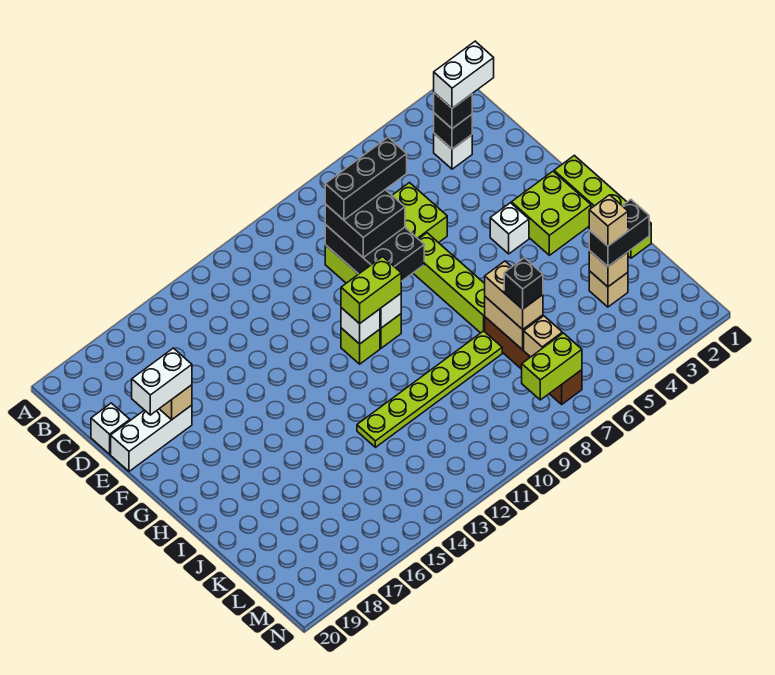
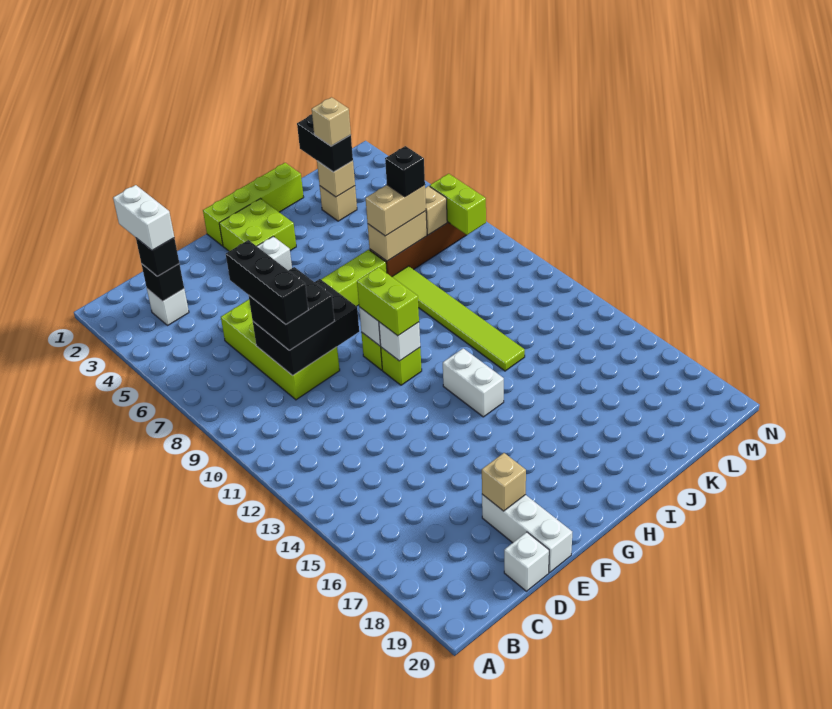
white brick E18:E19 level 3 -> white brick H13:H14 level 1
lime plate J8:J13 level 1 -> lime tile J8:J13 level 1

